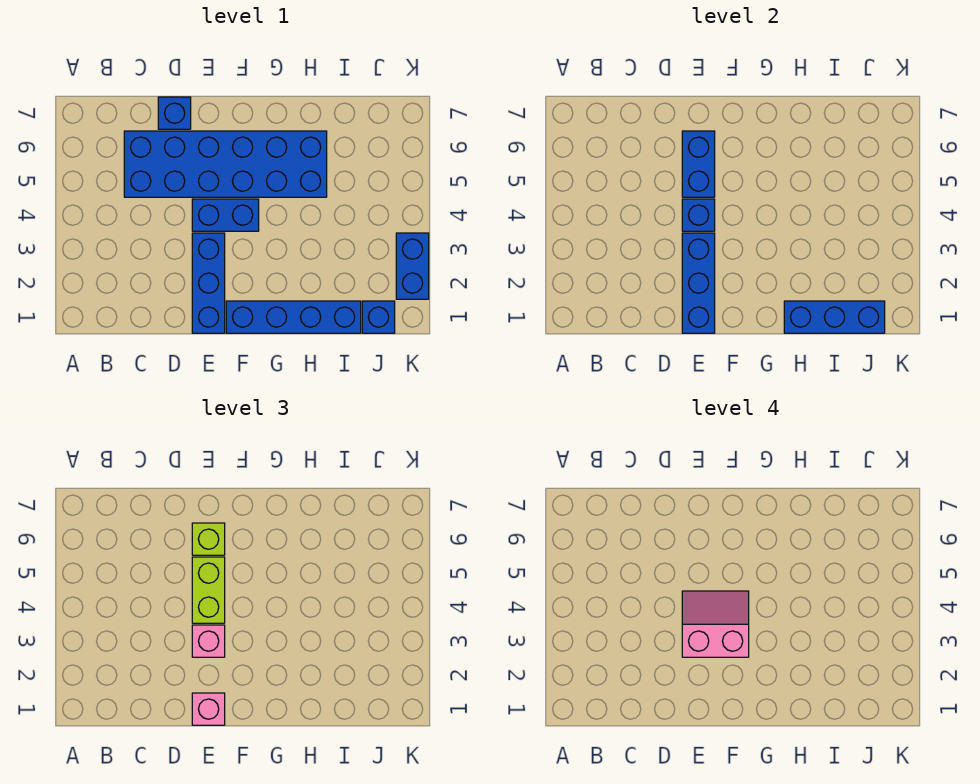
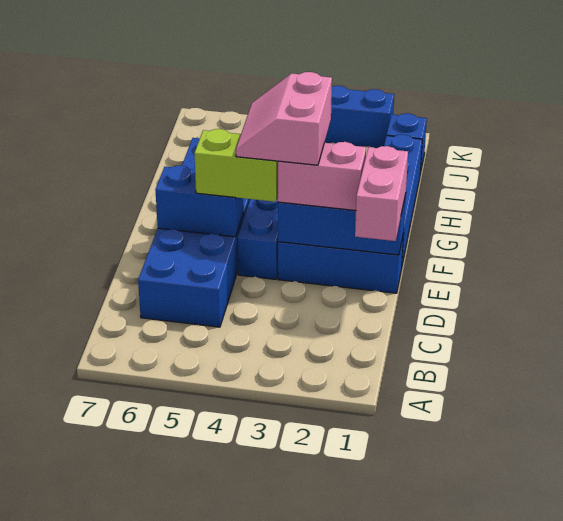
blue brick D7 level 1 -> none
pink brick E1 level 3 -> pink brick D1:E1 level 3
pink brick E3 level 3 -> pink brick E2:E3 level 3
blue brick E4 level 2 -> none
lime brick E6 level 3 -> none
blue brick H1:J1 level 2 -> none

